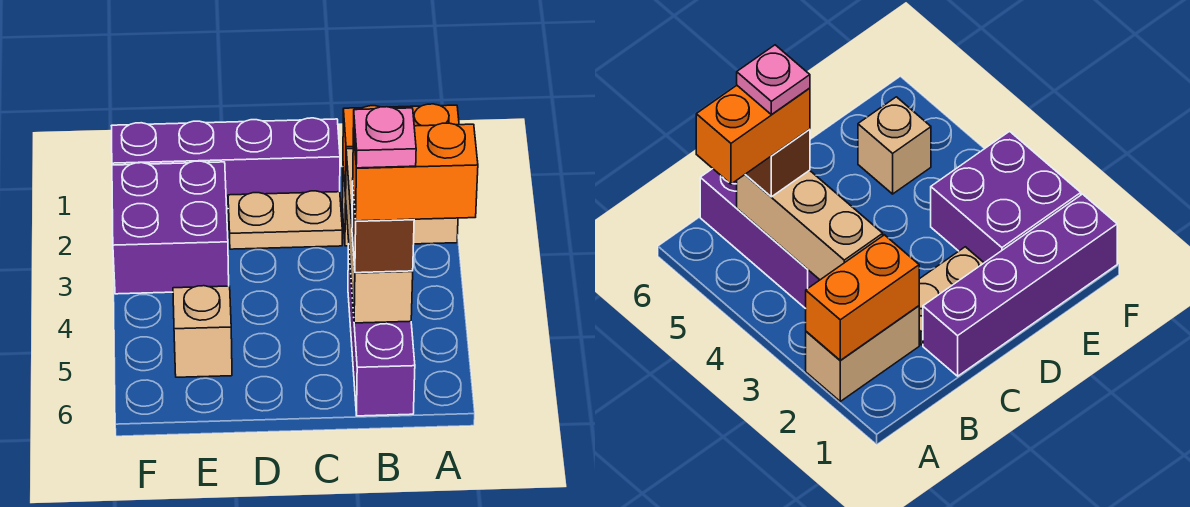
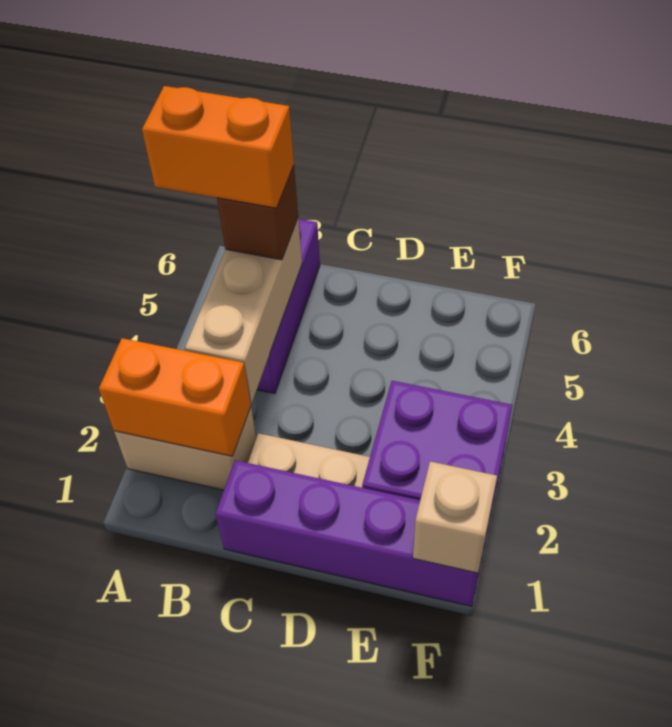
pink plate B5 level 5 -> none
tan brick E5 level 1 -> tan brick F1 level 2

